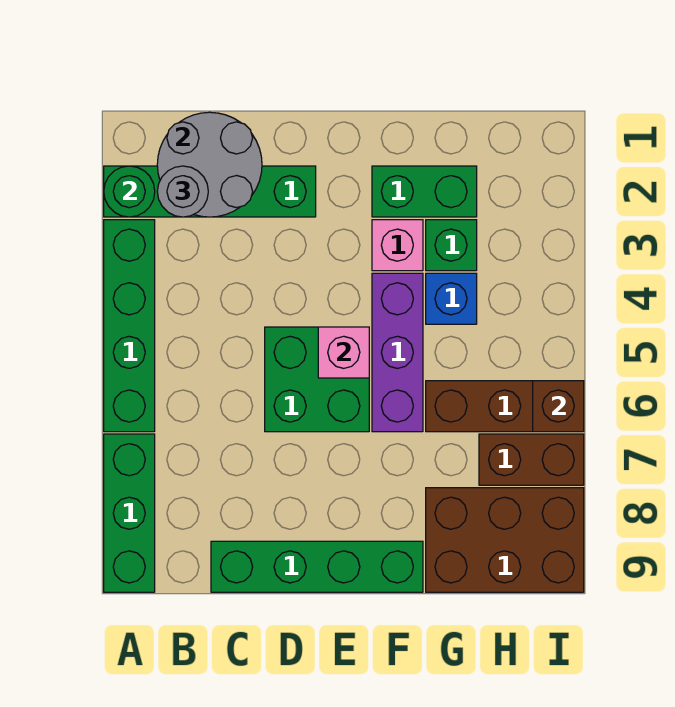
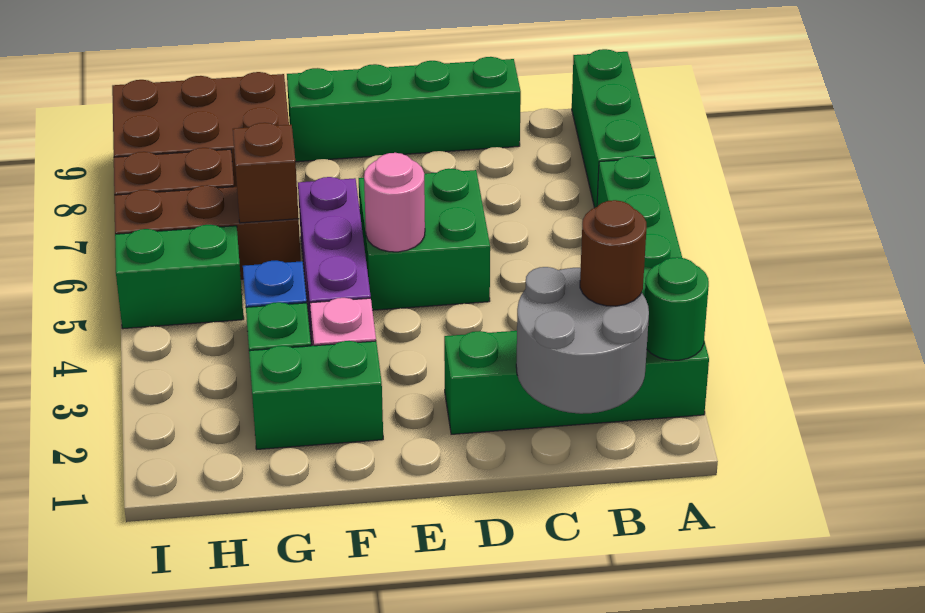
grey round brick B2 level 3 -> brown round brick B2 level 3
pink brick E5 level 2 -> pink round brick E5 level 2
none -> green brick H5:I5 level 1
brown brick I6 level 2 -> brown brick G6 level 2

